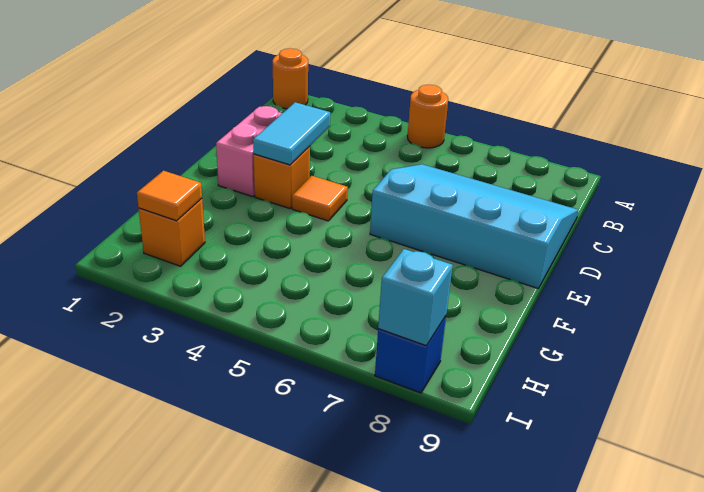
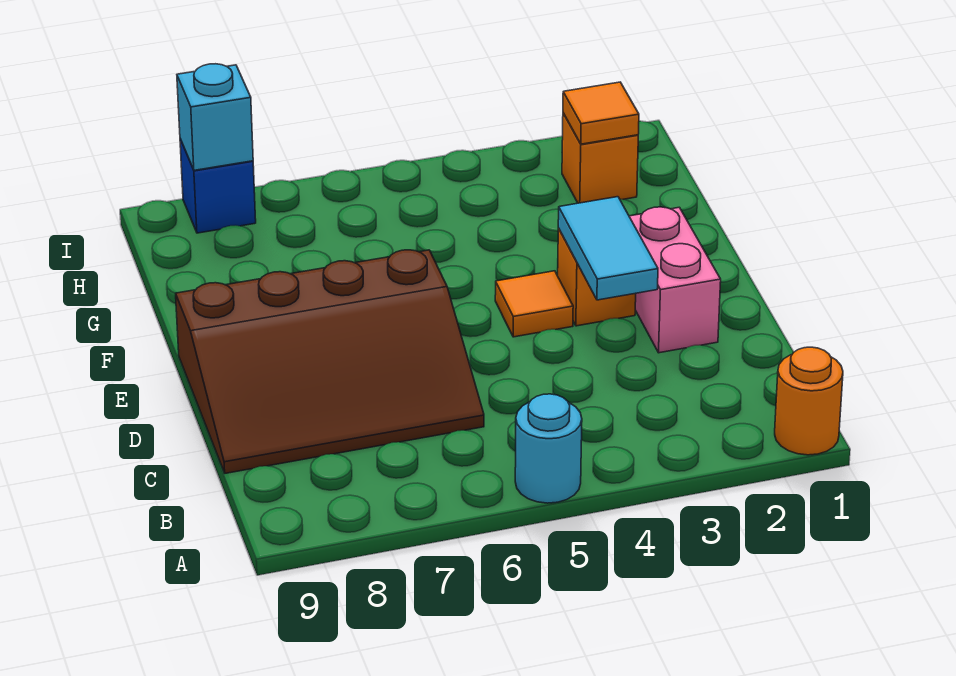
orange round brick A5 level 1 -> cyan round brick A5 level 1
cyan slope C6:E9 level 1 top E -> brown slope C6:E9 level 1 top E

